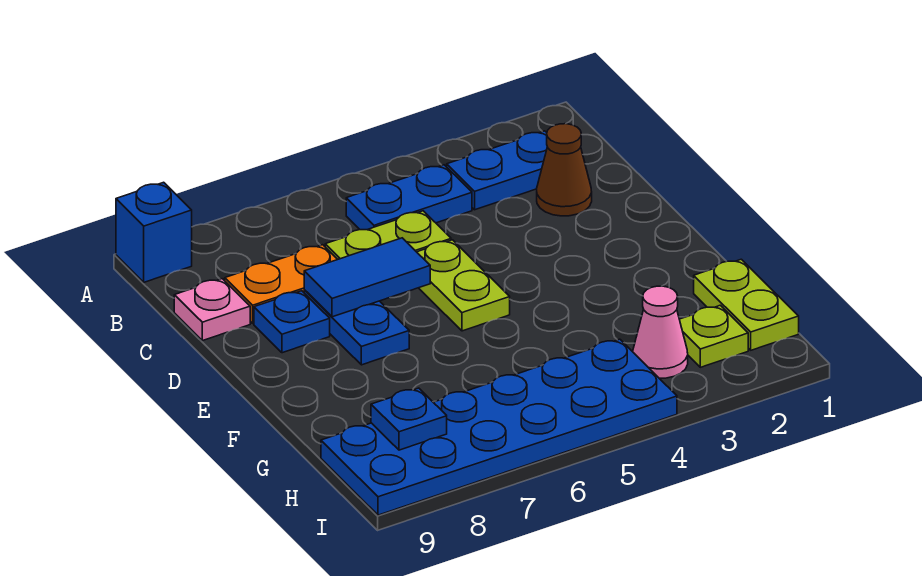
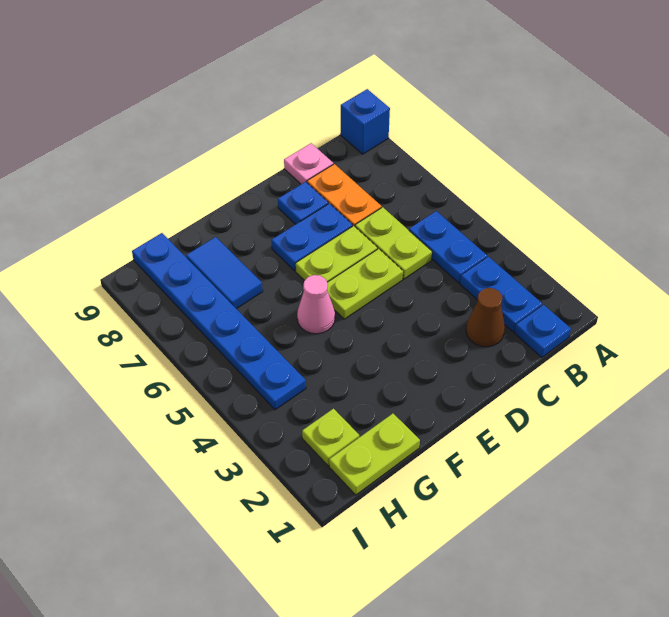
none -> lime plate D6:E6 level 1
blue tile D6:D7 level 2 -> blue tile G7:G8 level 1
pink cone H3 level 1 -> pink cone F5 level 1
blue plate H4:I9 level 1 -> blue plate H4:H9 level 1
blue plate H8 level 2 -> blue plate B1 level 1

